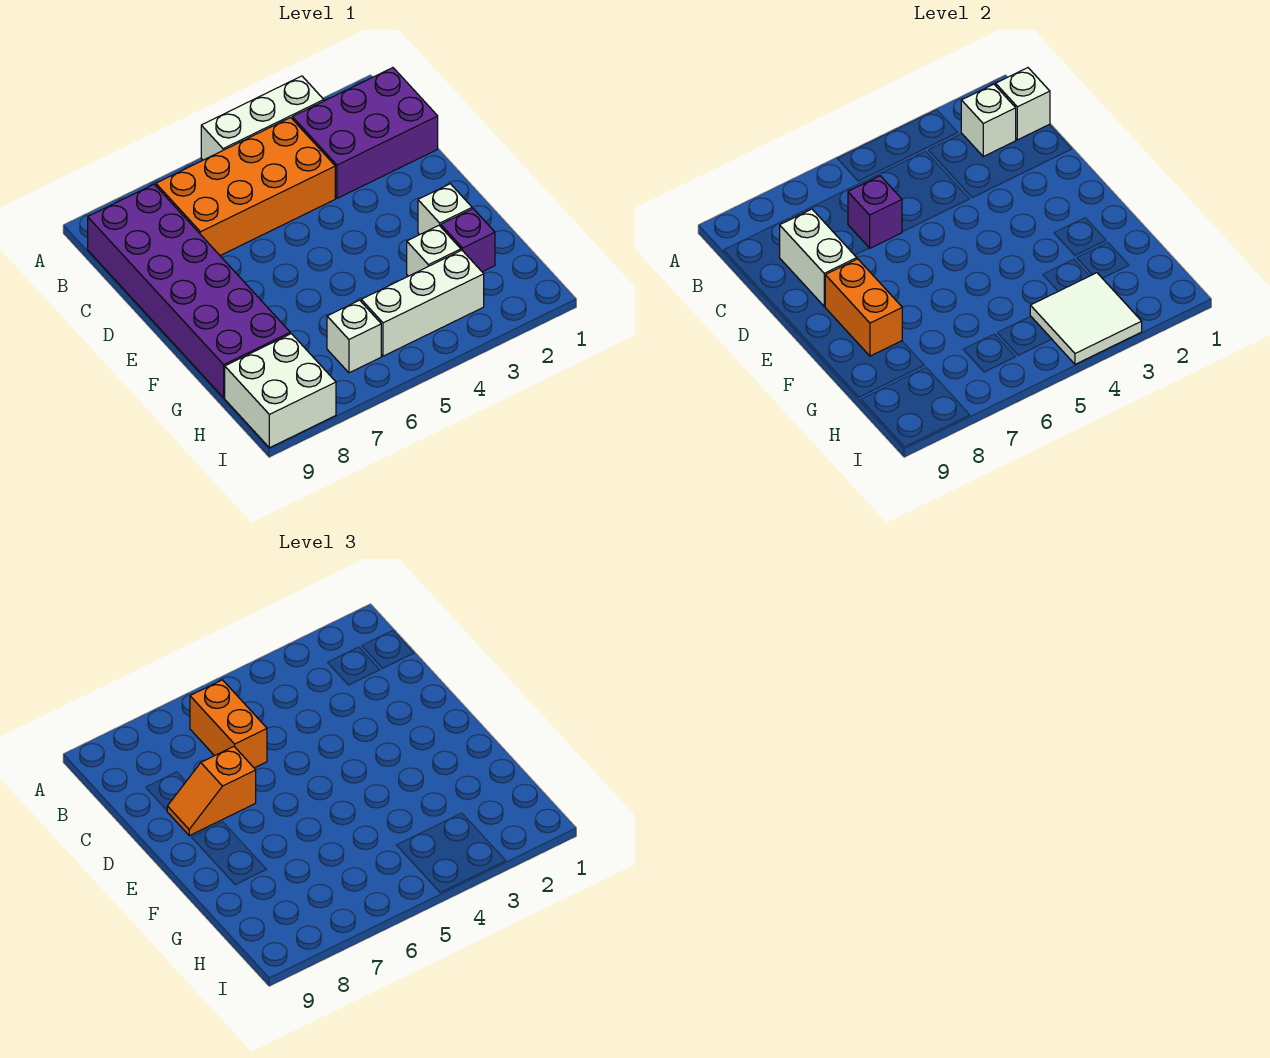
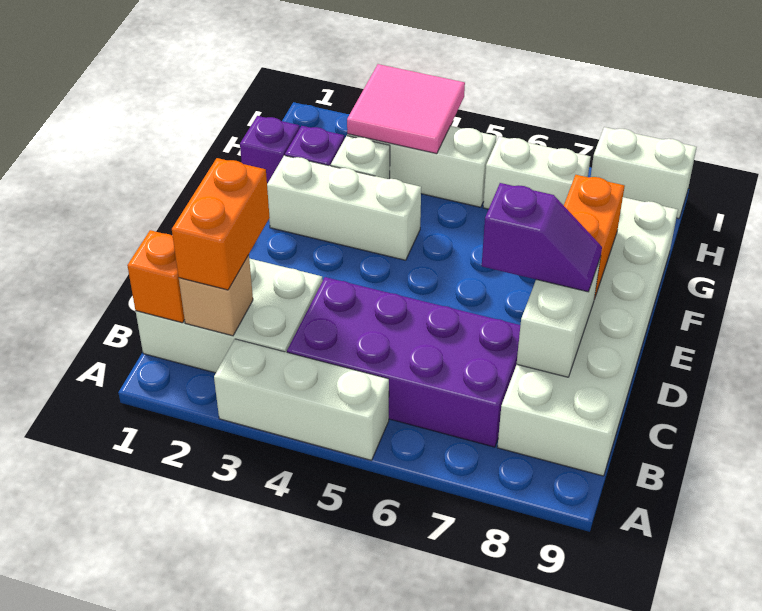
purple brick B1:C3 level 1 -> white brick B1:C3 level 1
white brick B1 level 2 -> orange brick B1 level 2
white brick B2 level 2 -> tan brick B2 level 2
orange brick B4:C7 level 1 -> purple brick B4:C7 level 1
orange brick B6:C6 level 3 -> orange brick B2:C2 level 3
purple brick B8:G9 level 1 -> white brick B8:G9 level 1
purple brick C6 level 2 -> purple brick G1 level 1
orange slope D7:D8 level 3 top 7 -> purple slope D7:D8 level 3 top 7
white brick F2 level 1 -> white brick F2:F4 level 1
white tile H3:I4 level 2 -> pink tile H3:I4 level 2
white brick H6 level 1 -> white brick H6:H7 level 1
white brick H8:I9 level 1 -> white brick I8:I9 level 1

